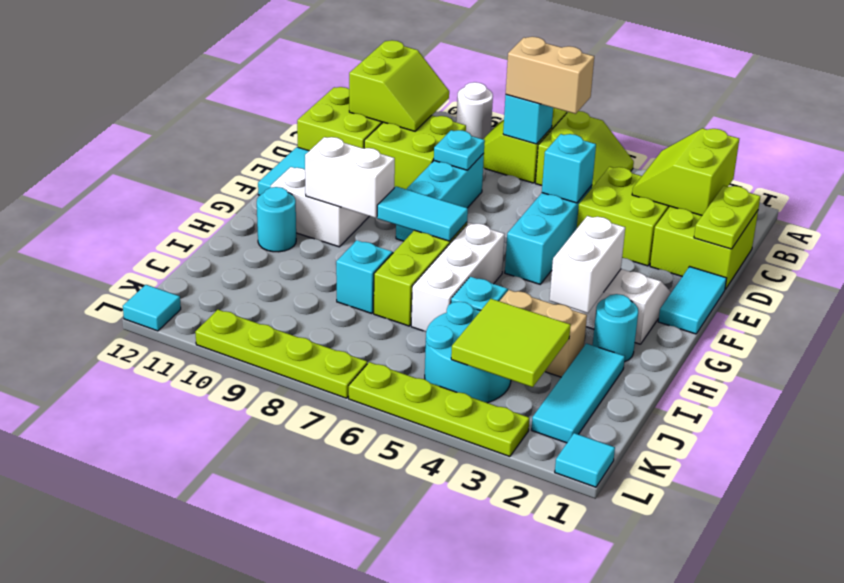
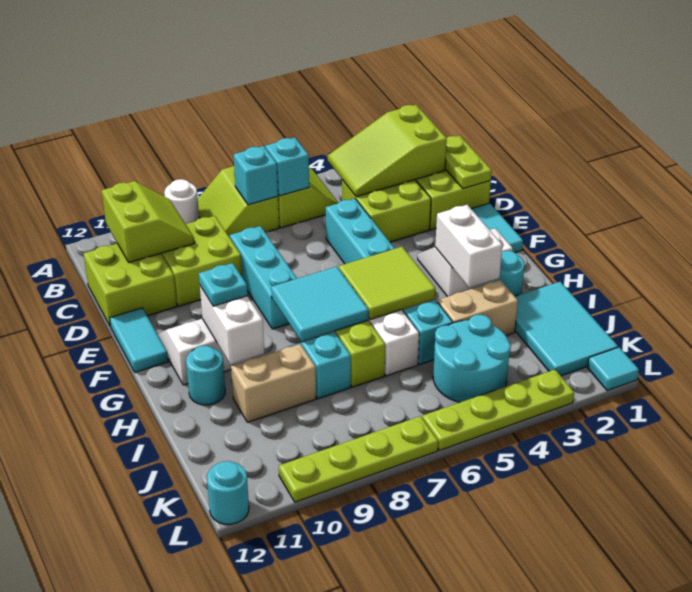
lime slope B2:C3 level 2 top 2 -> lime slope B2:C4 level 2 top 2
tan brick B6:B7 level 3 -> tan brick I9:I10 level 1
cyan brick D5 level 2 -> cyan brick B6 level 2
cyan plate D8 level 2 -> cyan plate G10 level 3
cyan tile G7:G8 level 2 -> cyan tile G7:H8 level 2
white brick G9:G10 level 2 -> white brick G10:H10 level 2
cyan tile I2:K2 level 1 -> cyan tile I1:K2 level 1
lime tile J3:K4 level 2 -> lime tile G5:H6 level 2
cyan tile L12 level 1 -> cyan round brick L12 level 1

